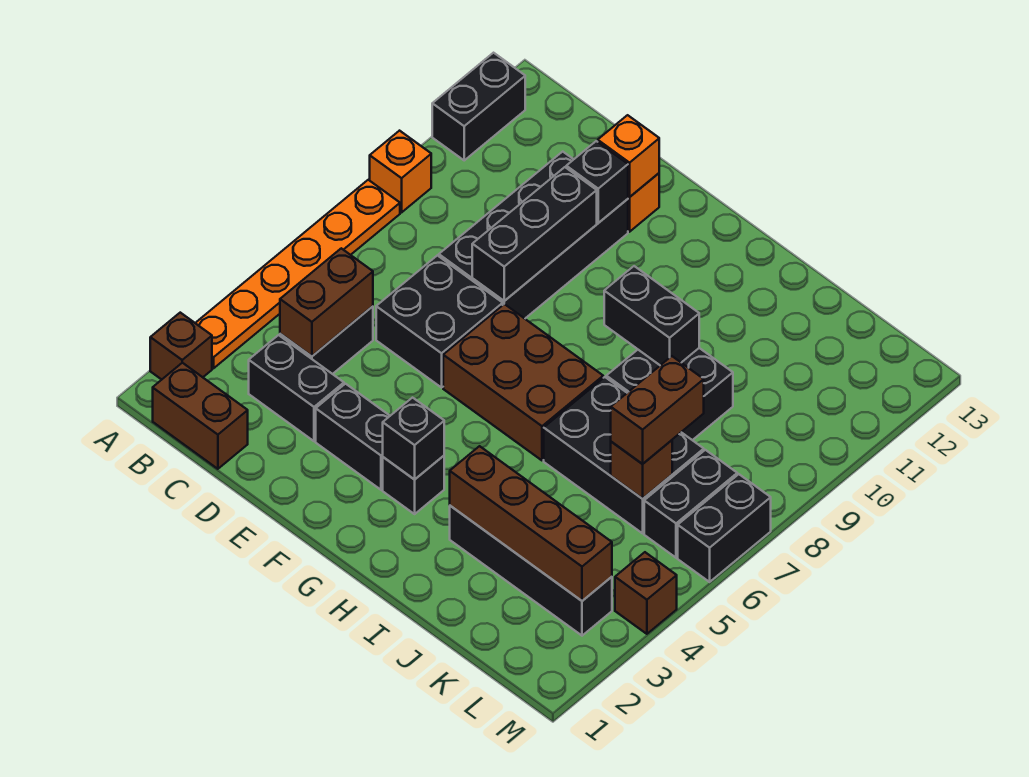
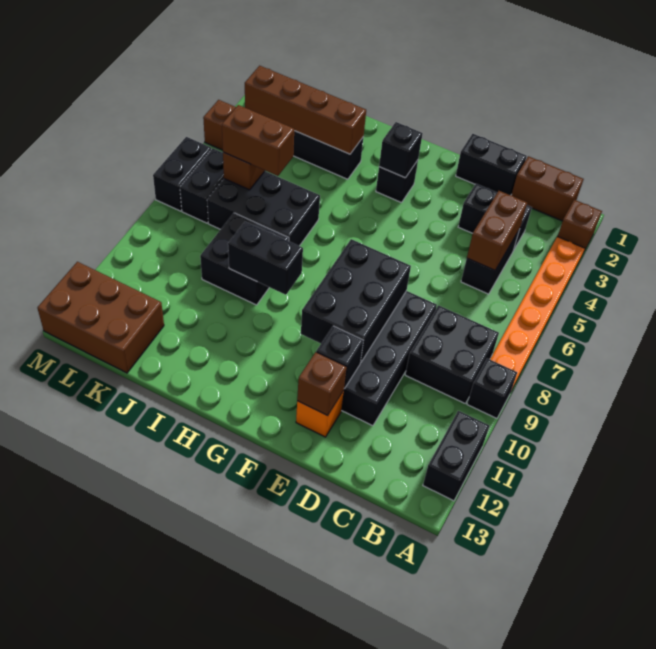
orange brick A9 level 1 -> black brick A9 level 1
black brick D6:E7 level 1 -> black brick B8:C9 level 1
black brick E3:F3 level 1 -> black brick D1:E1 level 1
black brick E8:E10 level 2 -> black brick E8:F10 level 2
orange brick E12 level 2 -> brown brick E12 level 2
brown brick F6:H7 level 1 -> brown brick K12:M13 level 1
brown brick K6:K7 level 3 -> brown brick J6:K6 level 3

